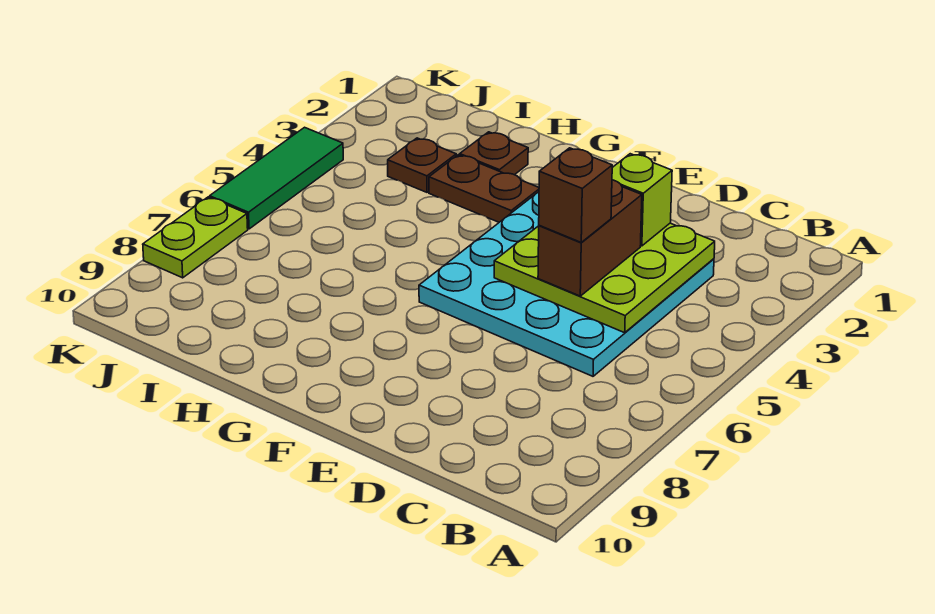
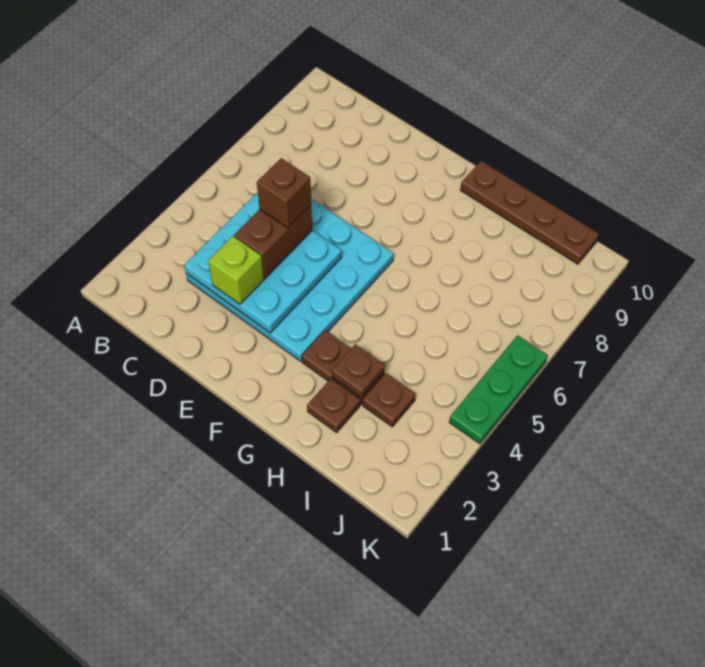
lime plate C3:E5 level 2 -> cyan plate C3:E5 level 2
none -> brown plate G10:J10 level 1
none -> brown plate H3 level 2
green tile K4:K6 level 1 -> green plate K4:K6 level 1
lime plate K7:K8 level 1 -> none

